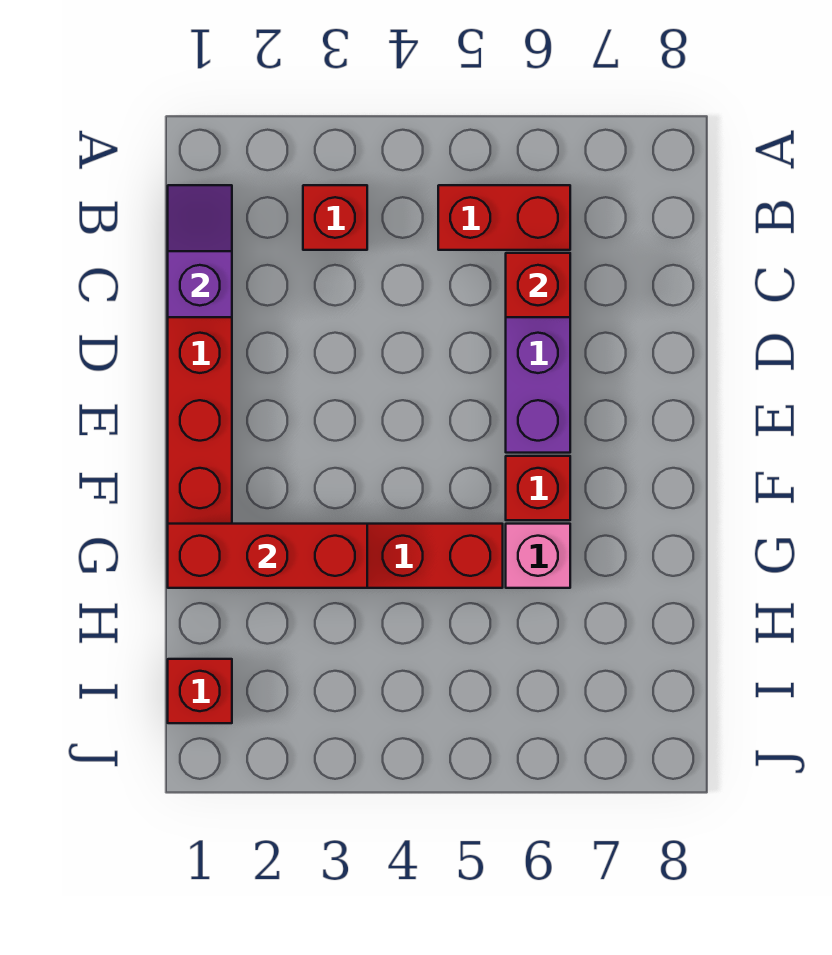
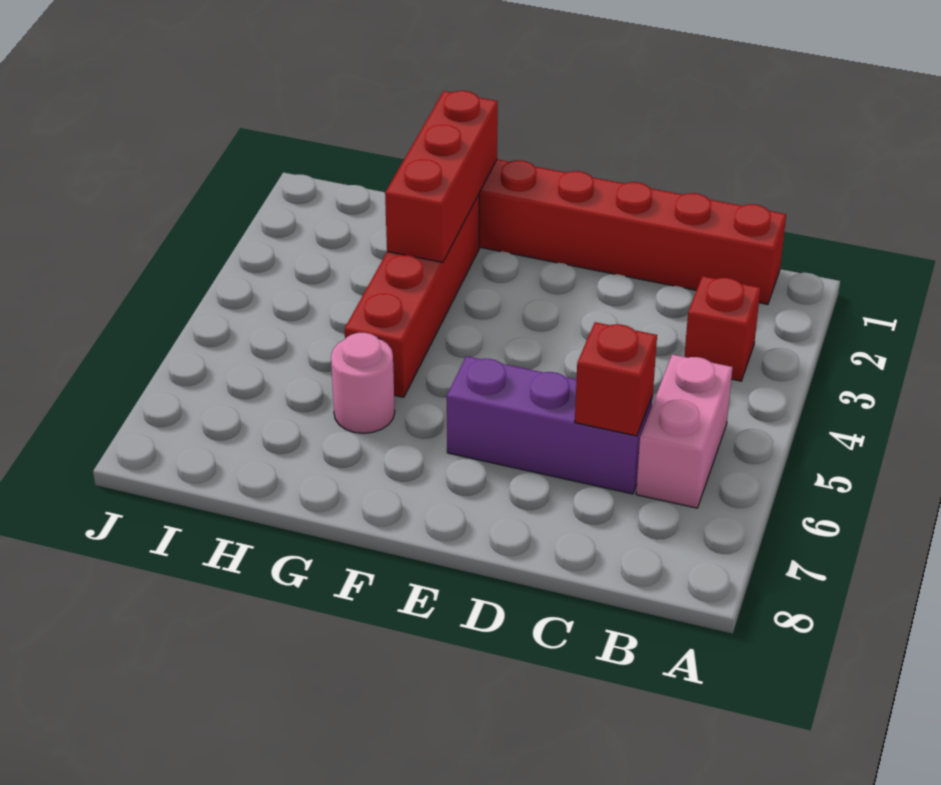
purple slope B1:C1 level 2 top C -> none
red brick B5:B6 level 1 -> pink brick B5:B6 level 1
red brick F6 level 1 -> none
pink brick G6 level 1 -> pink round brick G6 level 1
red brick I1 level 1 -> none

